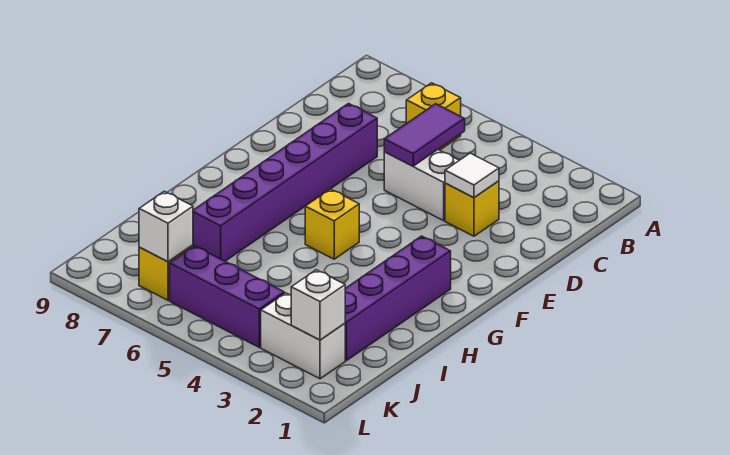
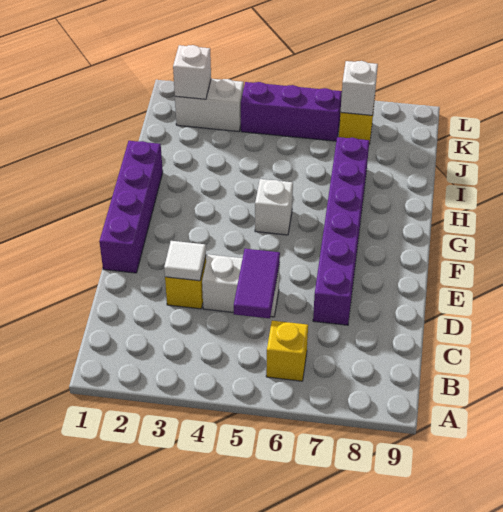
purple brick G2:J2 level 1 -> purple brick E1:H1 level 1
yellow brick G5 level 1 -> white brick G5 level 1

